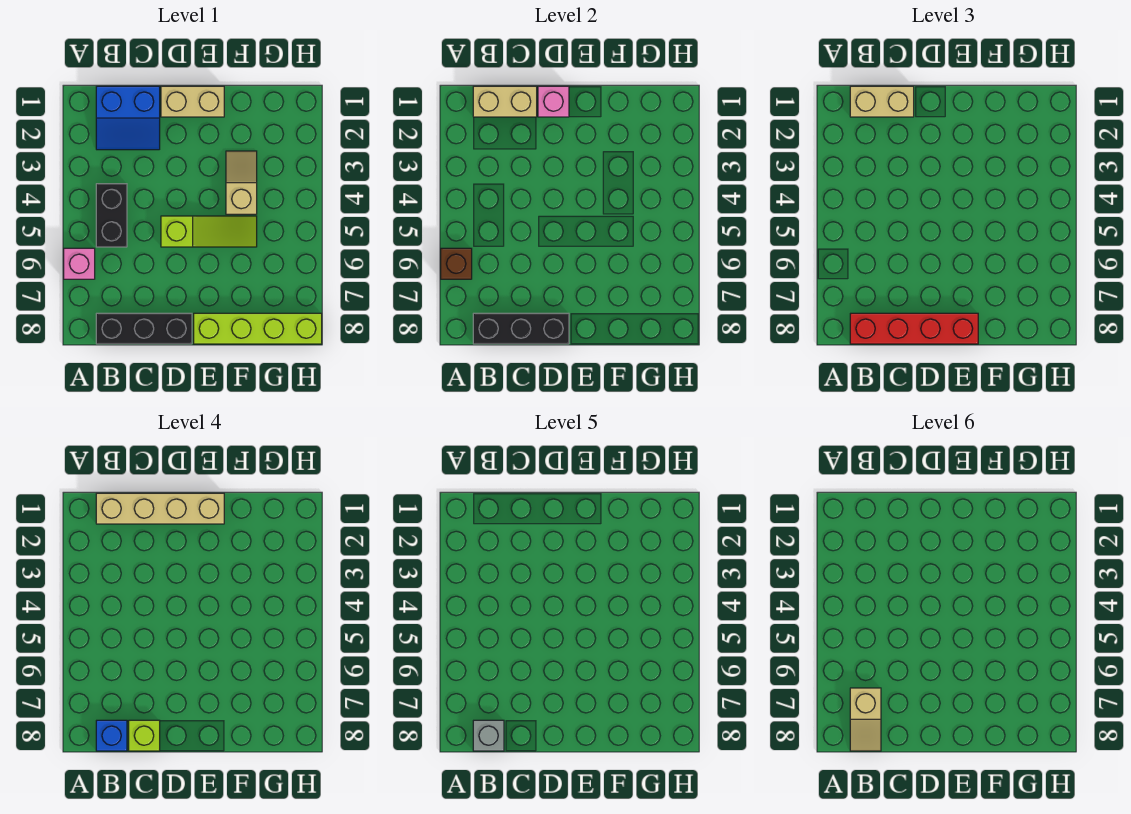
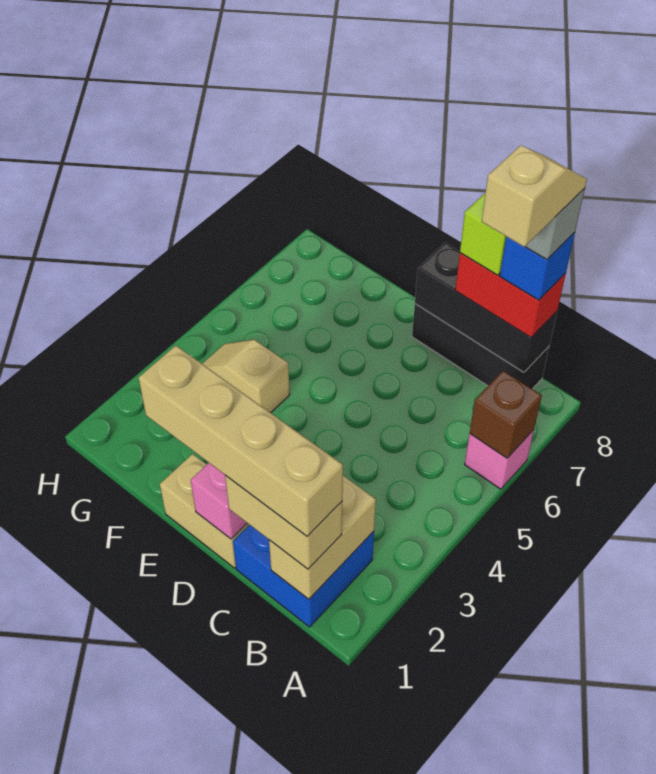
blue slope B1:C2 level 1 top 1 -> blue brick B1:C2 level 1
tan brick B1:C1 level 2 -> tan brick B1:B2 level 2
black brick B4:B5 level 1 -> none
red brick B8:E8 level 3 -> red brick B8:C8 level 3
lime slope D5:F5 level 1 top D -> none
lime brick E8:H8 level 1 -> none
tan slope F3:F4 level 1 top 4 -> tan slope F4:G4 level 1 top F

